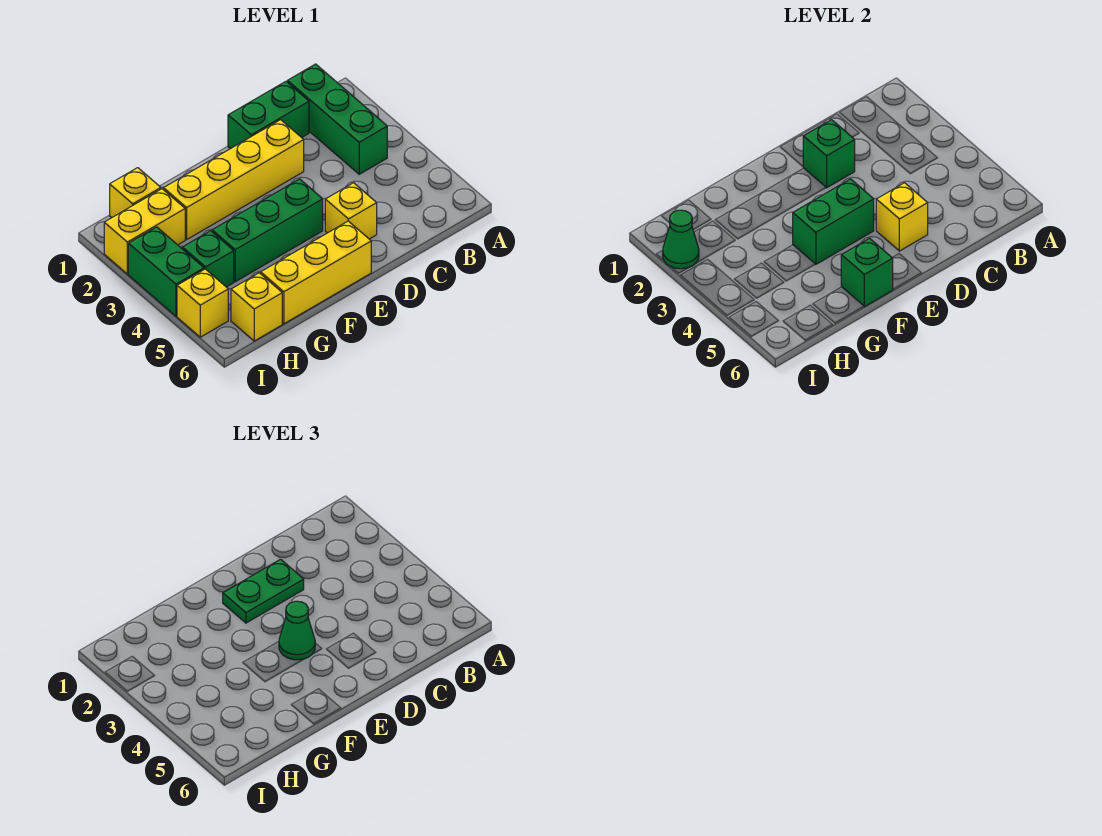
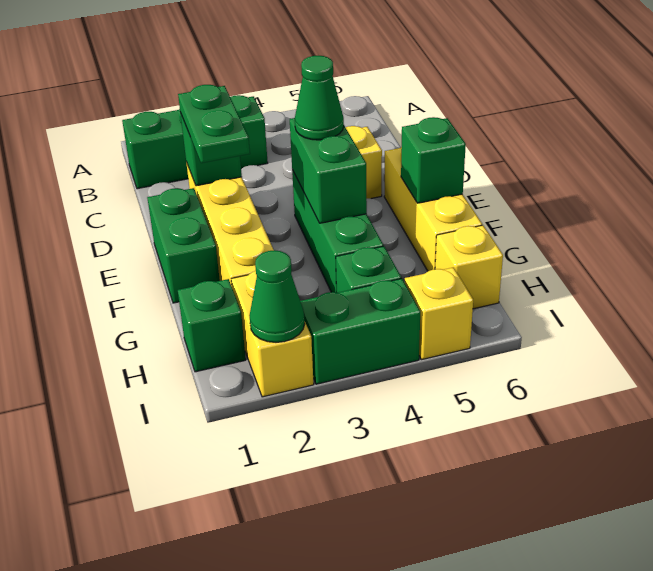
green brick C1:D1 level 1 -> green brick E1:F1 level 1
yellow brick D5 level 2 -> none
yellow brick H1 level 1 -> green brick H1 level 1

